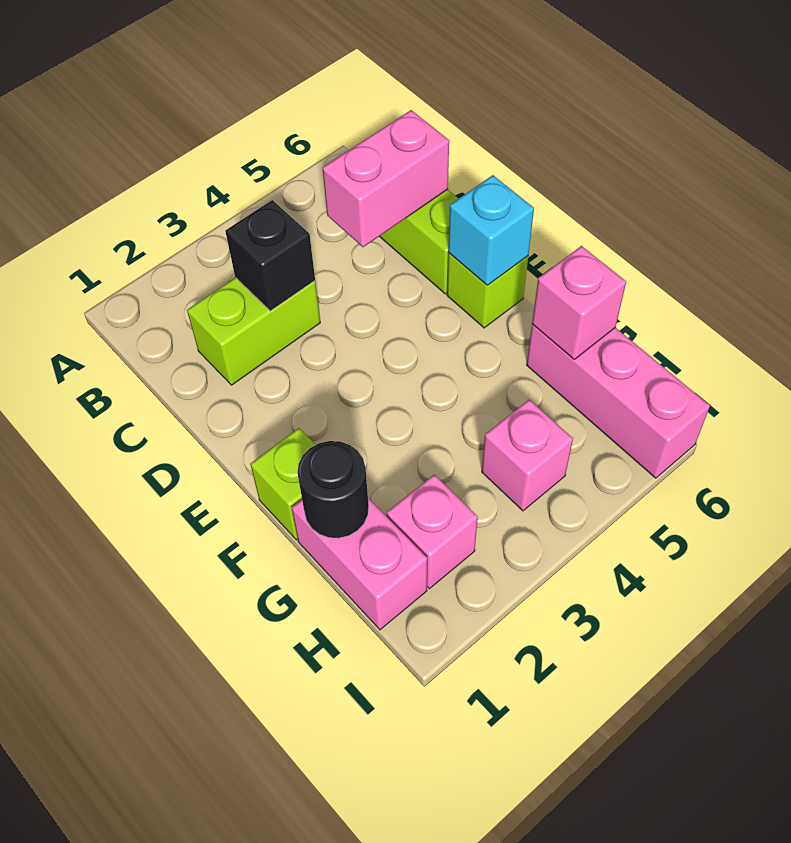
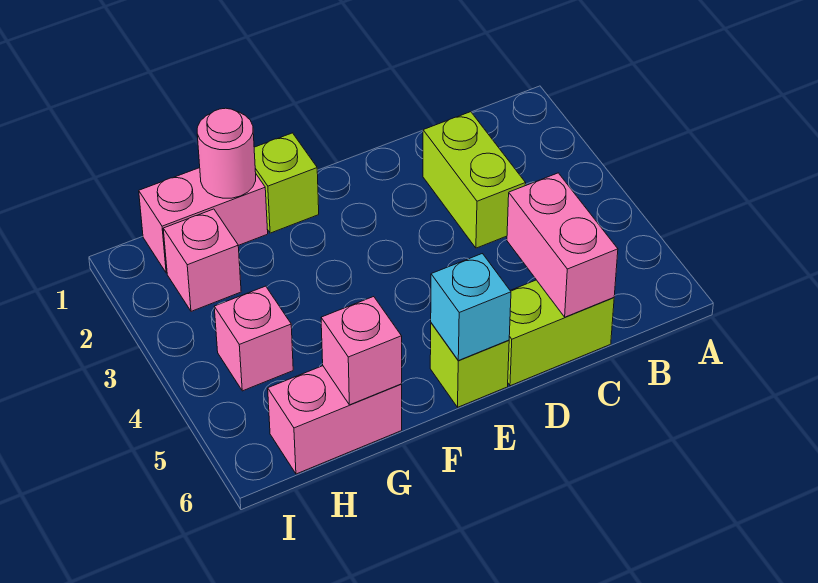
black brick C3 level 2 -> none
black round brick G1 level 2 -> pink round brick G1 level 2
pink brick G6:I6 level 1 -> pink brick G6:H6 level 1

